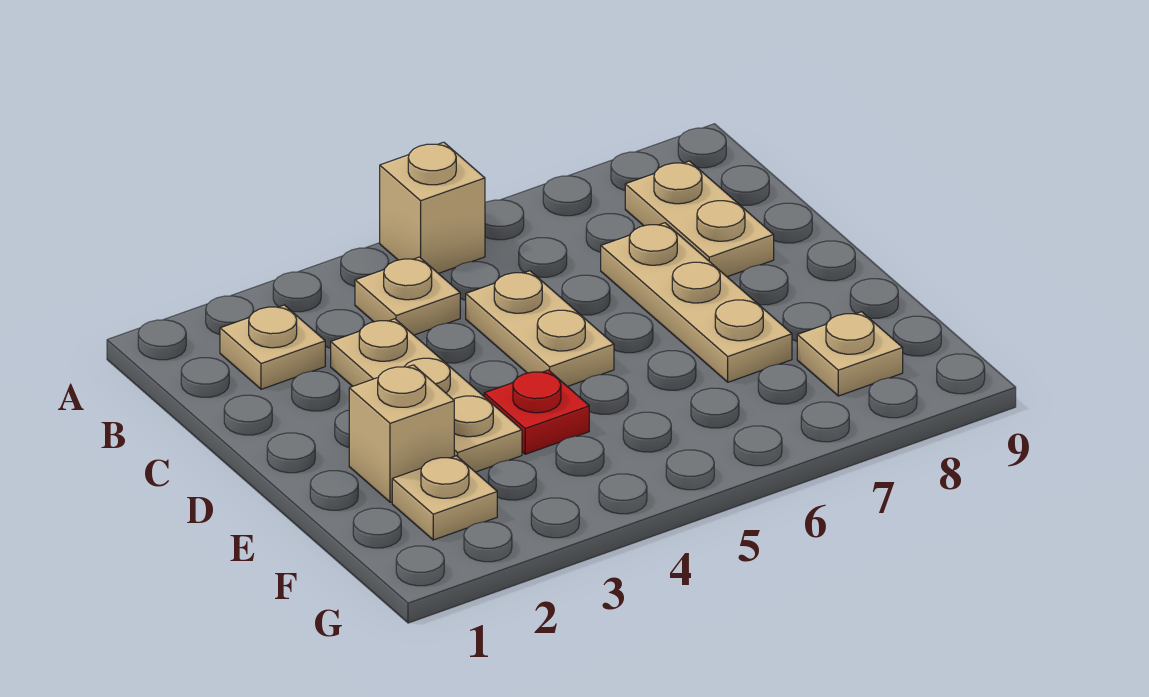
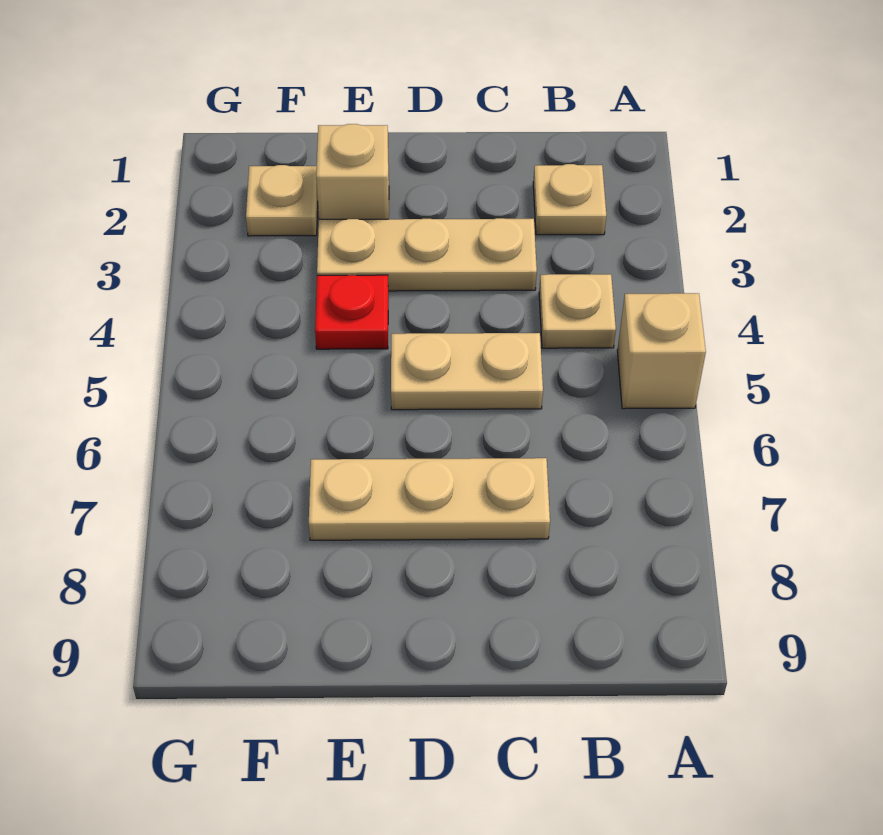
tan plate B8:C8 level 1 -> none
tan plate F8 level 1 -> none

